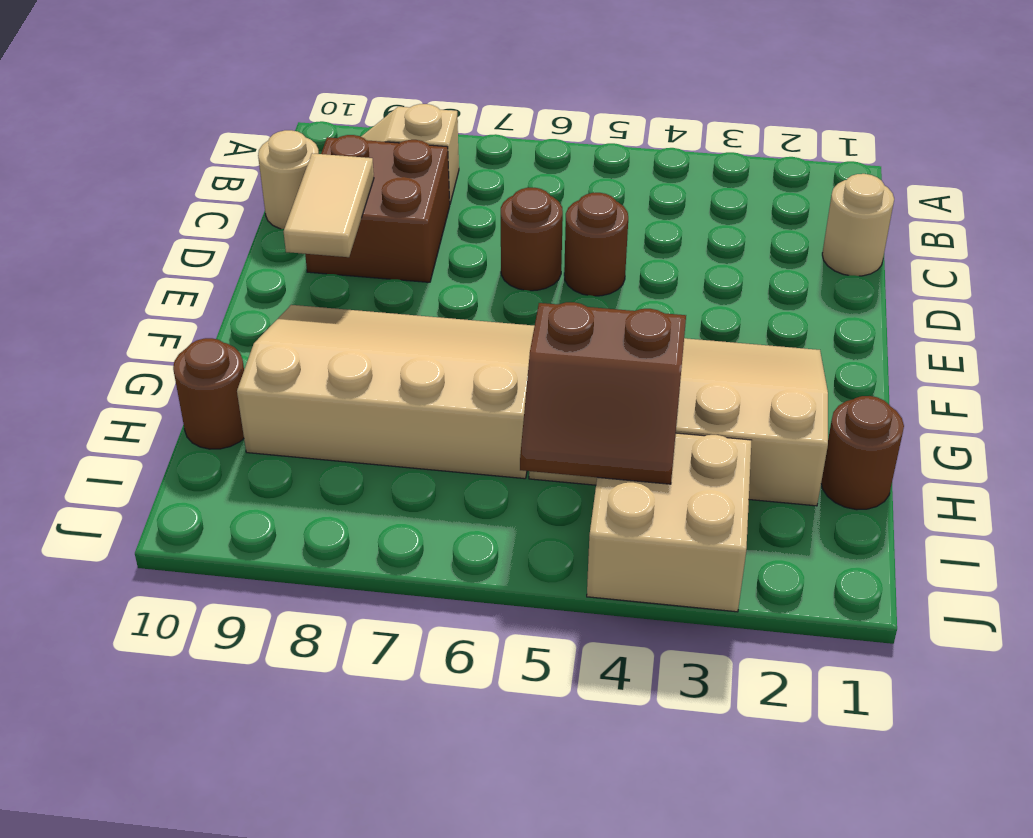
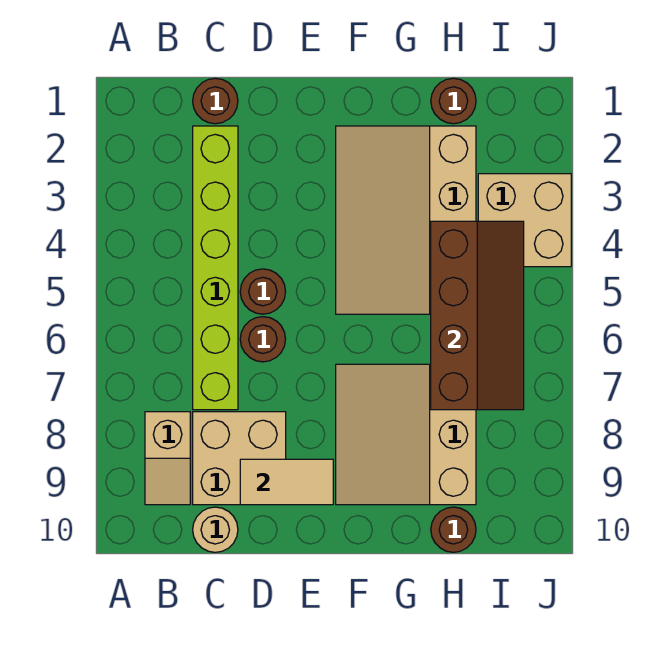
tan round brick C1 level 1 -> brown round brick C1 level 1
none -> lime brick C2:C7 level 1
brown brick C8:D9 level 1 -> tan brick C8:D9 level 1
tan slope F6:H9 level 1 top H -> tan slope F7:H9 level 1 top H
brown slope H4:I5 level 2 top H -> brown slope H4:I7 level 2 top H

